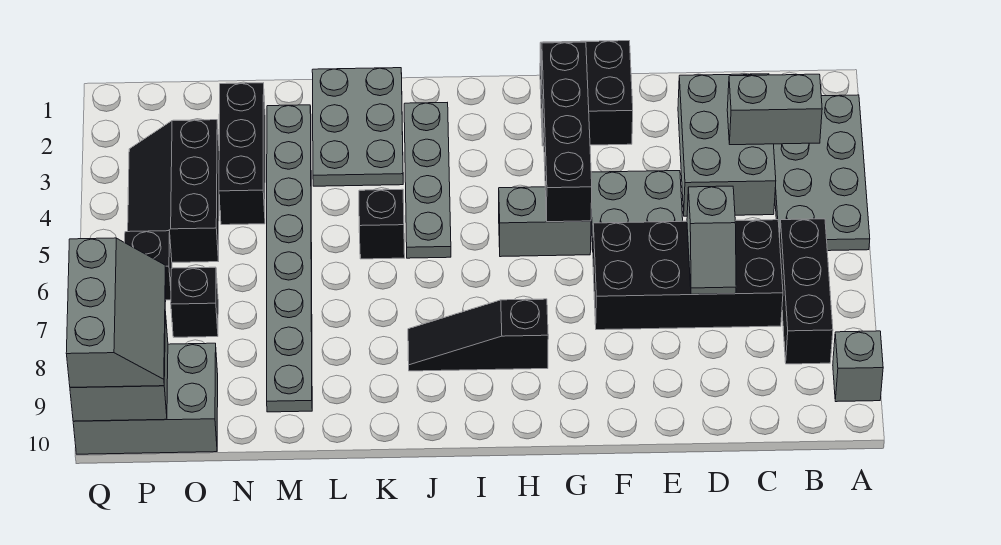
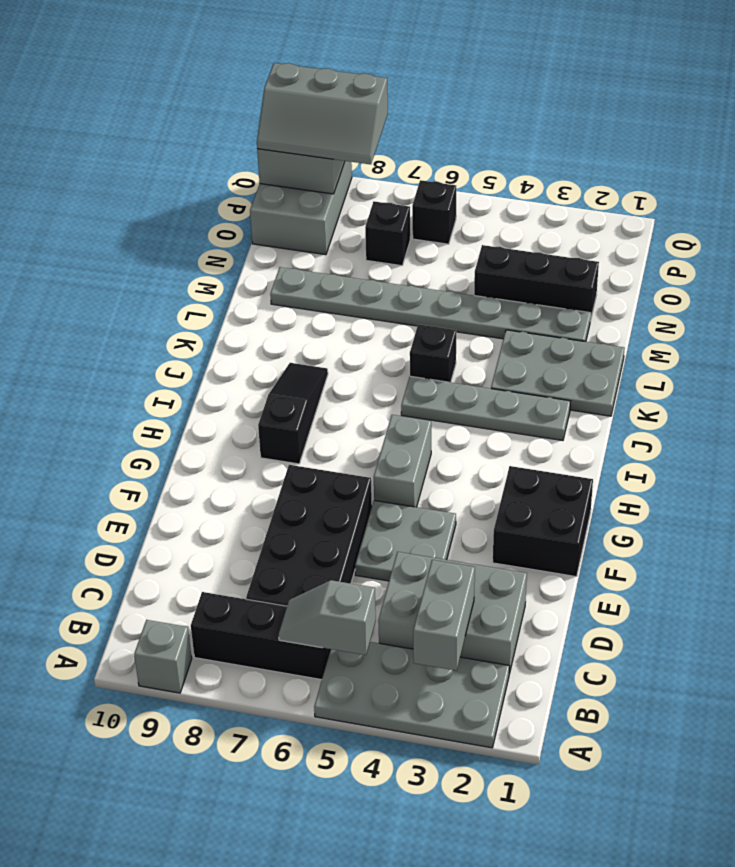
grey slope D6:D7 level 2 top 6 -> grey slope B5:B6 level 2 top 5
black brick G2:G5 level 2 -> none
black slope O3:P5 level 1 top O -> none

